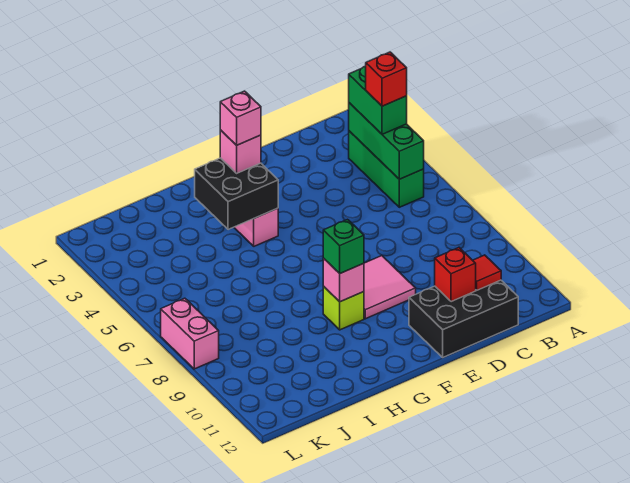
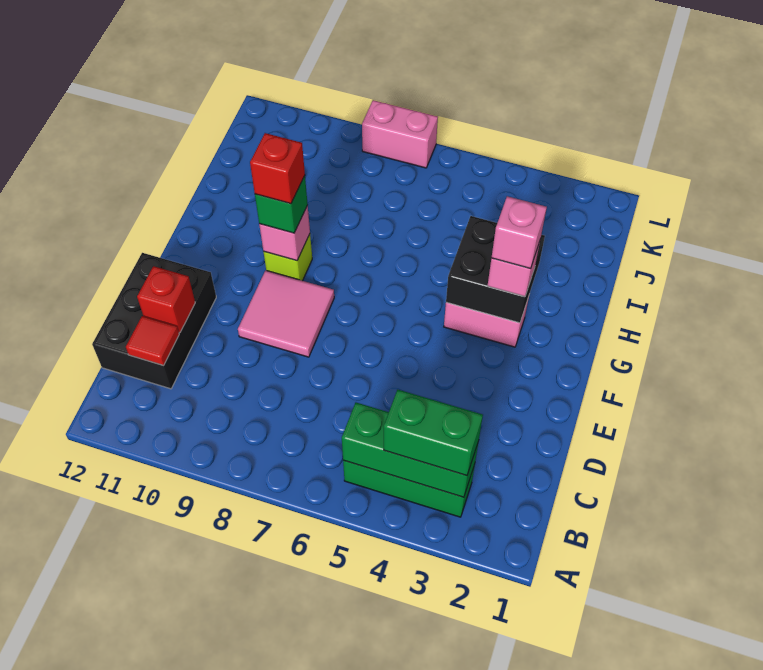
red brick B4 level 4 -> red brick G9 level 4

